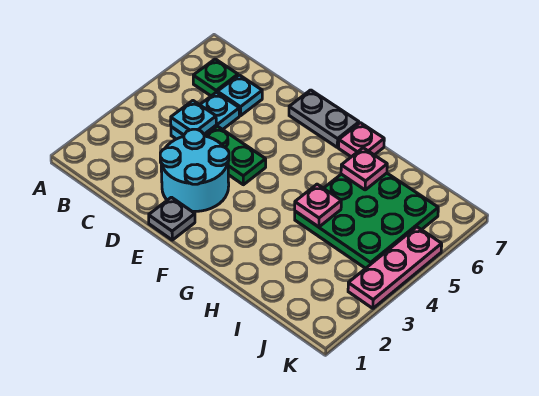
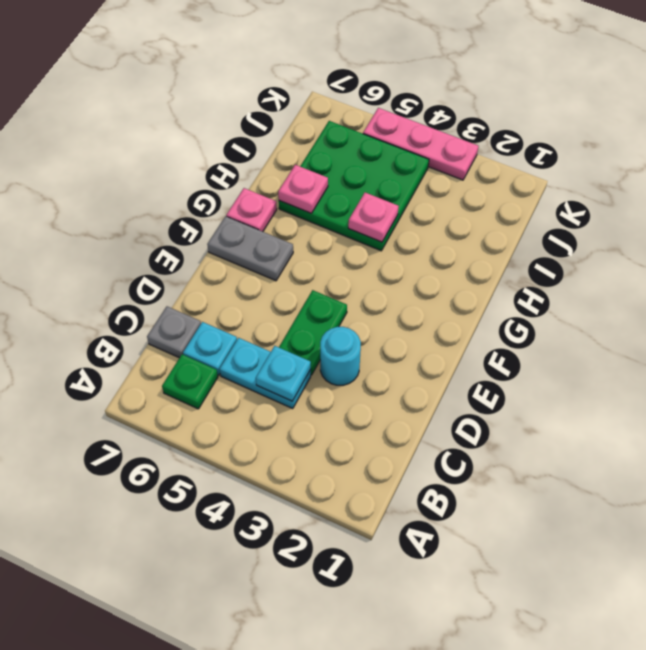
cyan round brick D2:E3 level 1 -> cyan round brick D3 level 1
grey plate E1 level 1 -> grey plate C7 level 1
grey plate E7:F7 level 1 -> grey plate F6:F7 level 1

